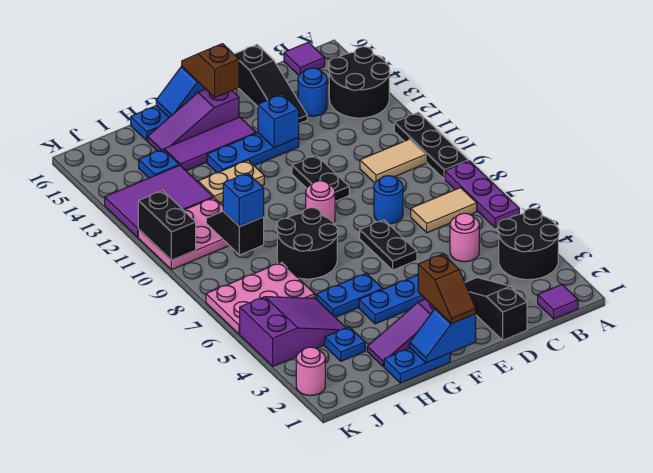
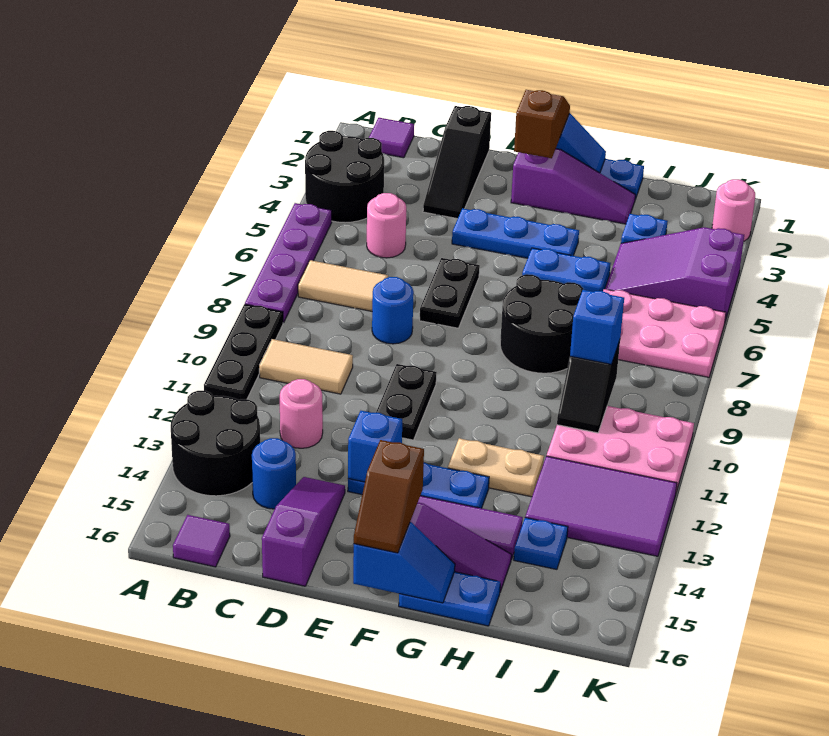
purple plate A6:A8 level 1 -> purple plate A5:A8 level 1
black slope D14:D16 level 1 top 16 -> purple slope D14:D16 level 1 top 16
pink round brick F9 level 1 -> pink round brick C12 level 1
black brick K10:K11 level 2 -> none

